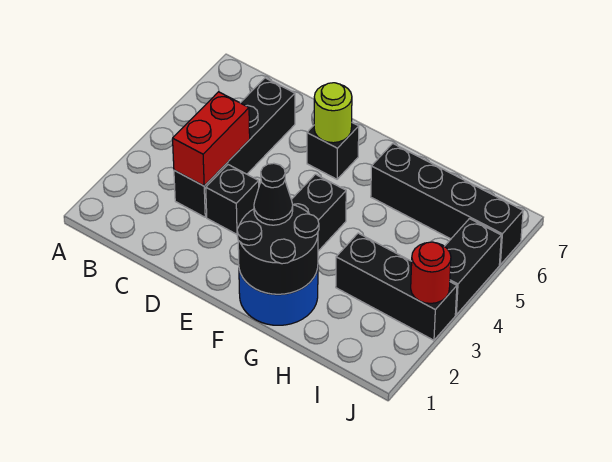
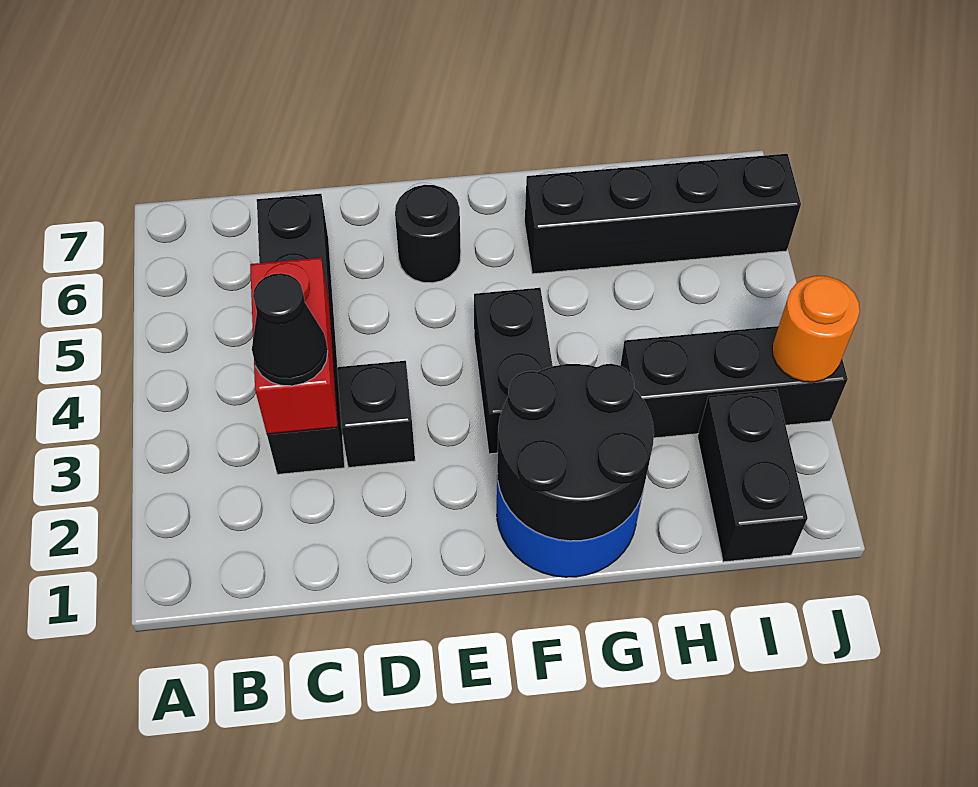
black brick E6 level 1 -> black round brick E6 level 1
lime round brick E6 level 2 -> none
black cone F2 level 3 -> black cone C3 level 3
red round brick J3 level 2 -> orange round brick J3 level 2
black brick J4:J5 level 1 -> black brick I1:I2 level 1

